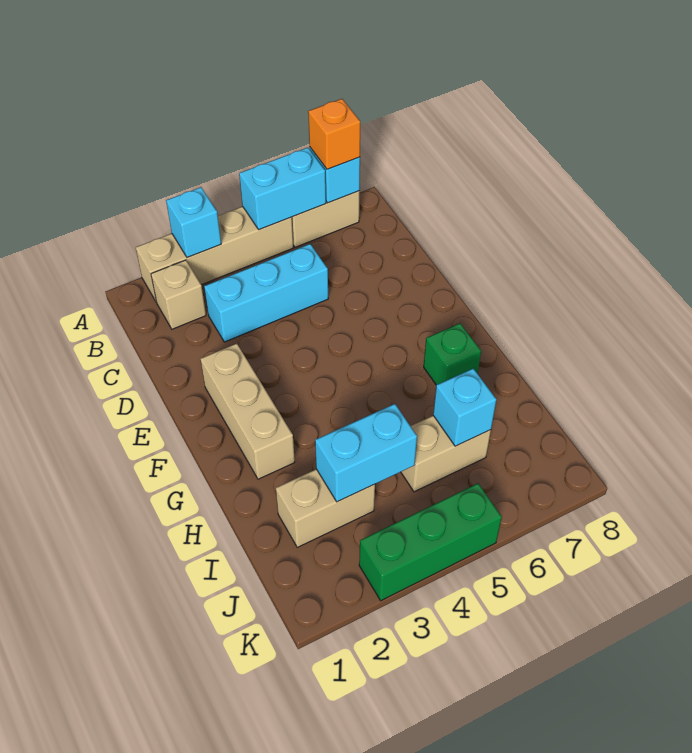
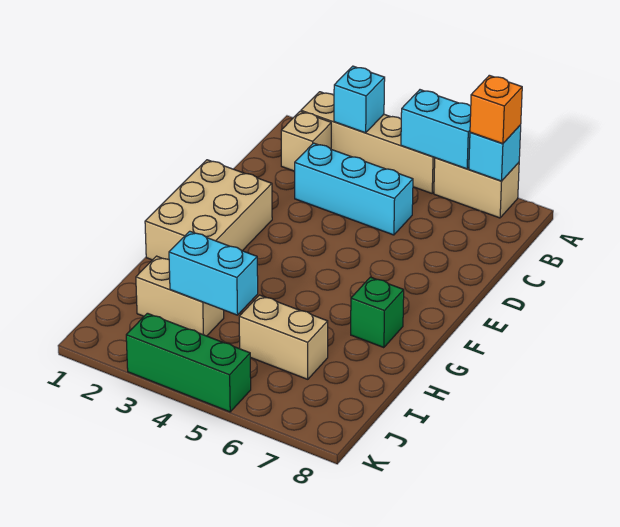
tan brick E2:G2 level 1 -> tan brick E1:G2 level 1
cyan brick I6 level 2 -> none

